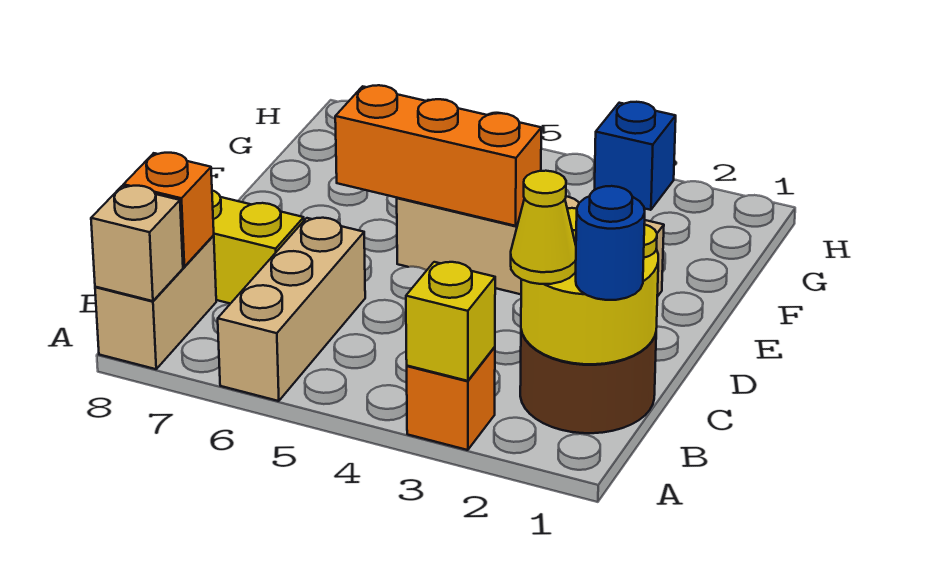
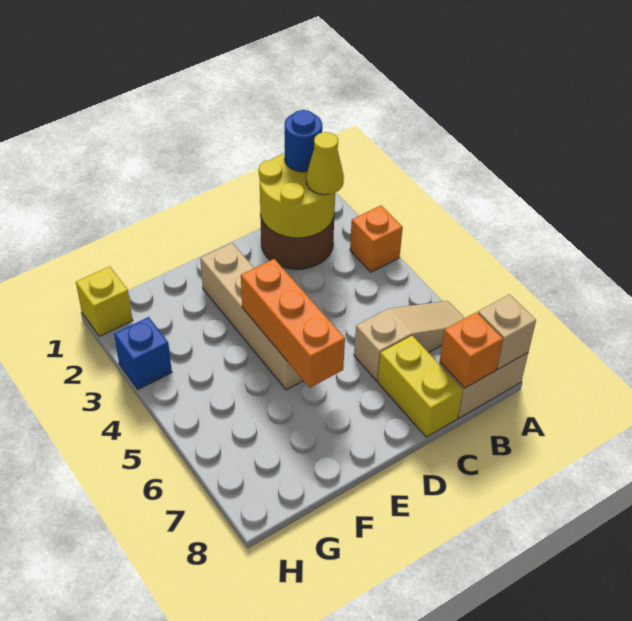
yellow brick A3 level 2 -> yellow brick H1 level 1
tan brick A6:C6 level 1 -> tan slope A6:C6 level 1 top C

